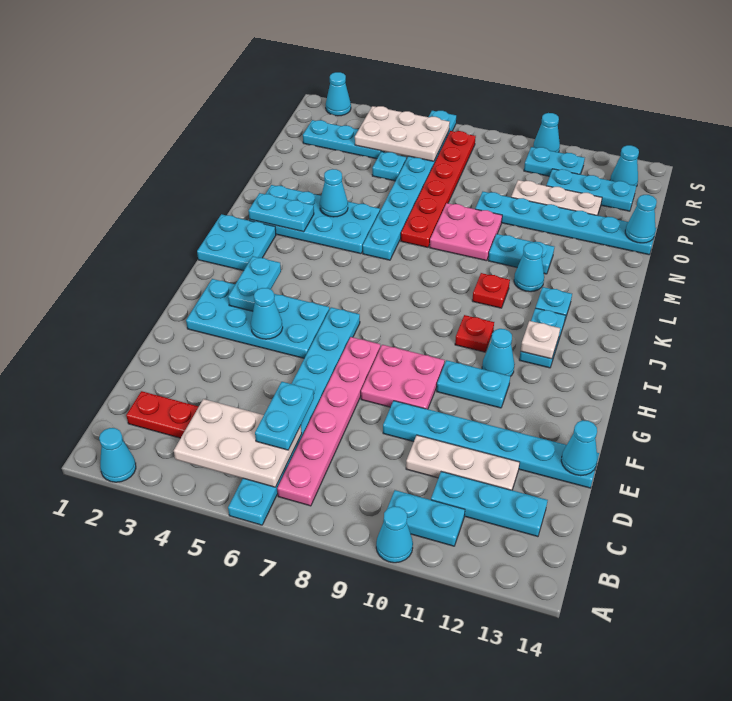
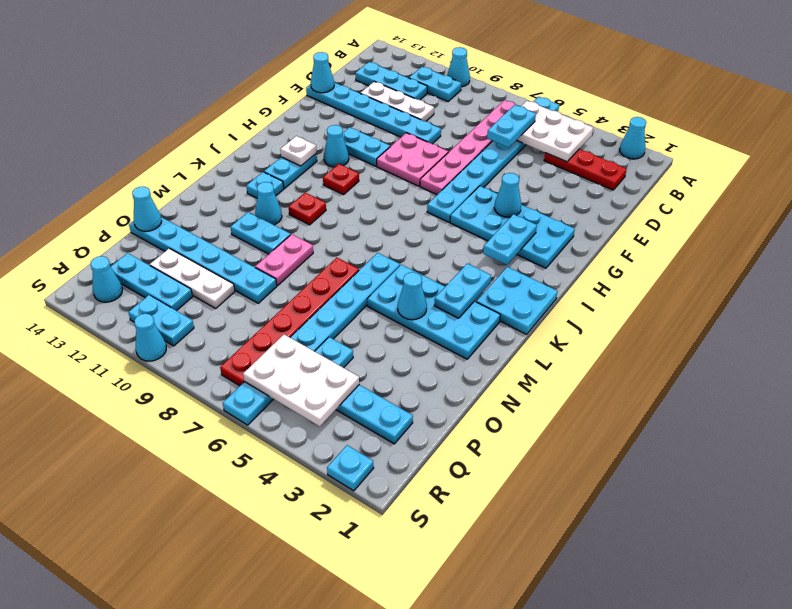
cyan plate L2:L3 level 2 -> cyan plate K3:L3 level 2
pink plate M8:N9 level 1 -> pink plate M9:N9 level 1
cyan cone S2 level 1 -> cyan plate S2 level 1

